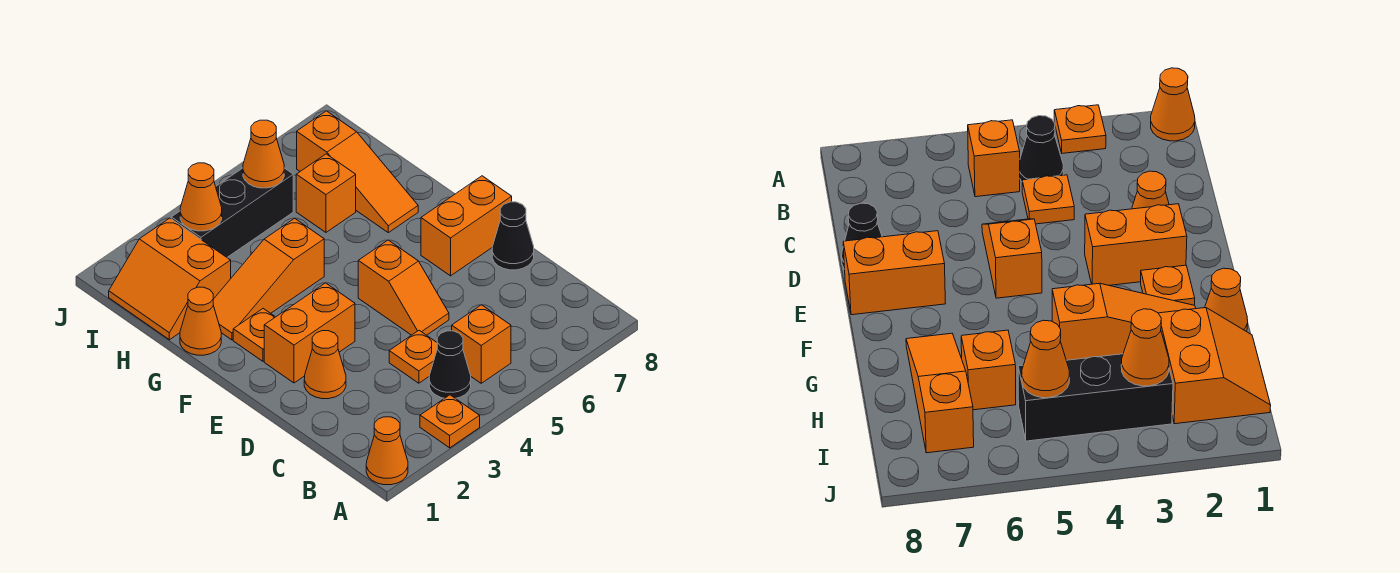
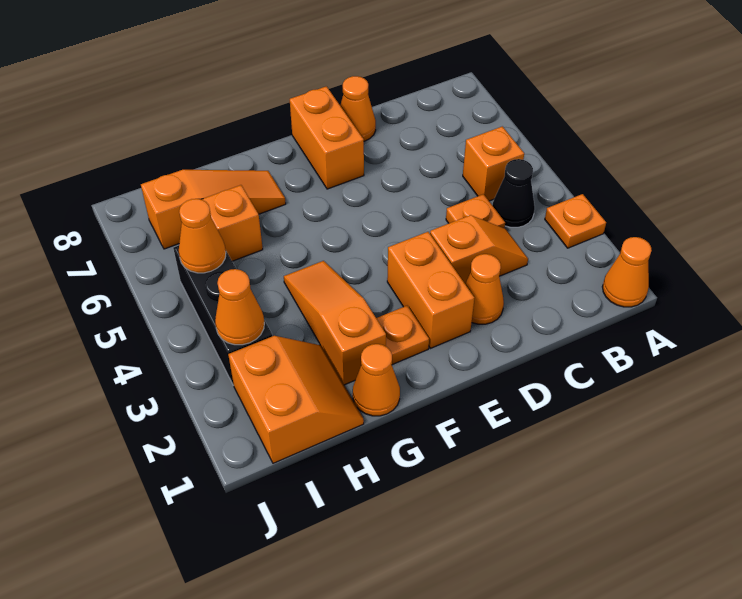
orange slope D5:E5 level 1 top E -> orange slope C3:D3 level 1 top D
black cone D8 level 1 -> orange cone D8 level 1
orange slope G2:G4 level 1 top 4 -> orange slope G2:G4 level 1 top 2
orange slope H1:I2 level 1 top 2 -> orange slope H1:I2 level 1 top I

